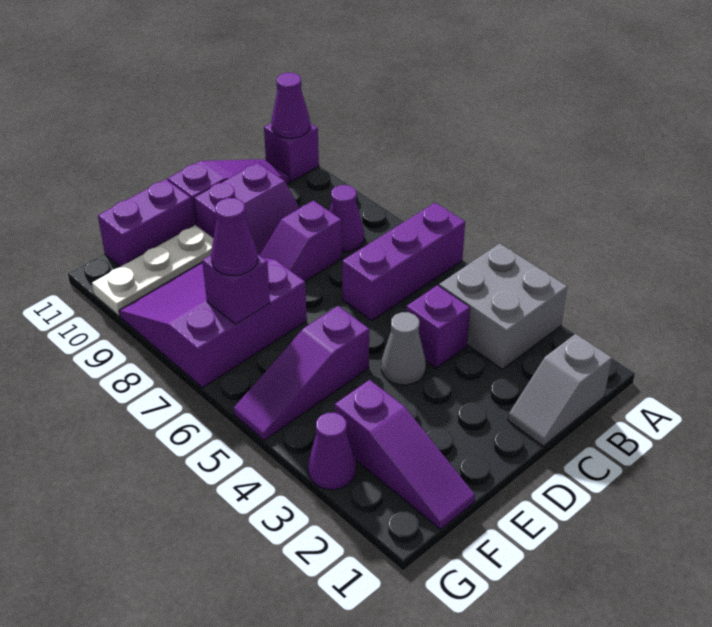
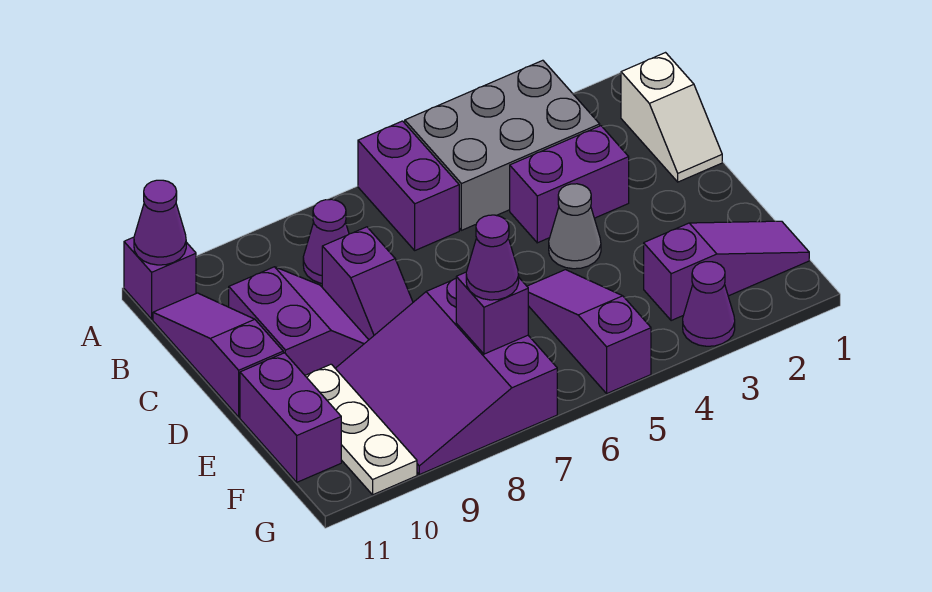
grey brick A3:B4 level 1 -> grey brick A3:B5 level 1
purple brick A6:C6 level 1 -> purple brick A6:B6 level 1
grey slope B1:C1 level 1 top B -> white slope B1:C1 level 1 top B
purple brick C4 level 1 -> purple brick C3:C4 level 1
purple slope E5:G5 level 1 top E -> purple slope E5:G5 level 1 top G

